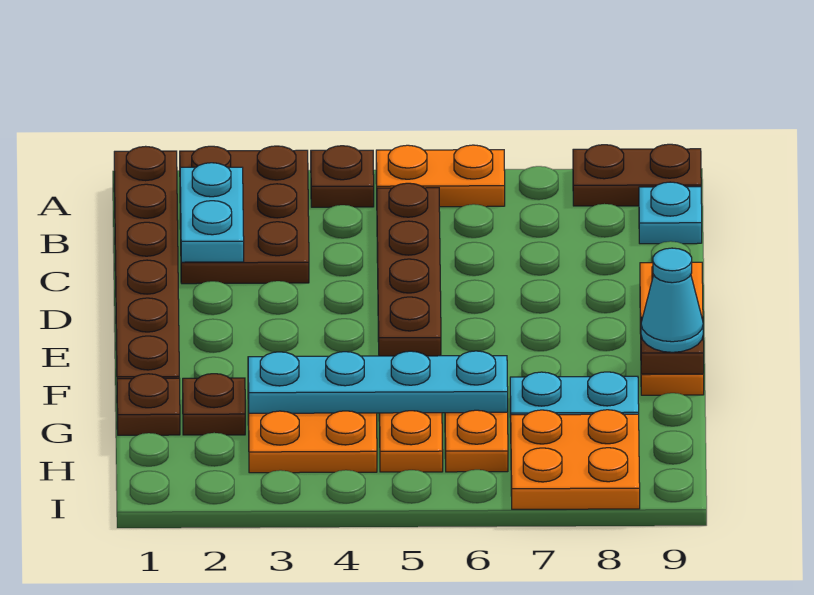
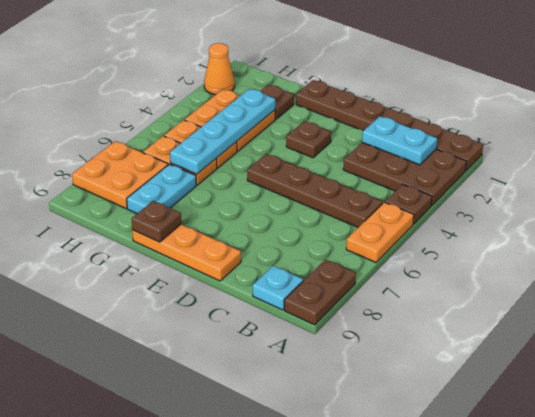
cyan cone F9 level 3 -> none
brown plate G1 level 1 -> brown plate E3 level 1
none -> orange cone I2 level 1

